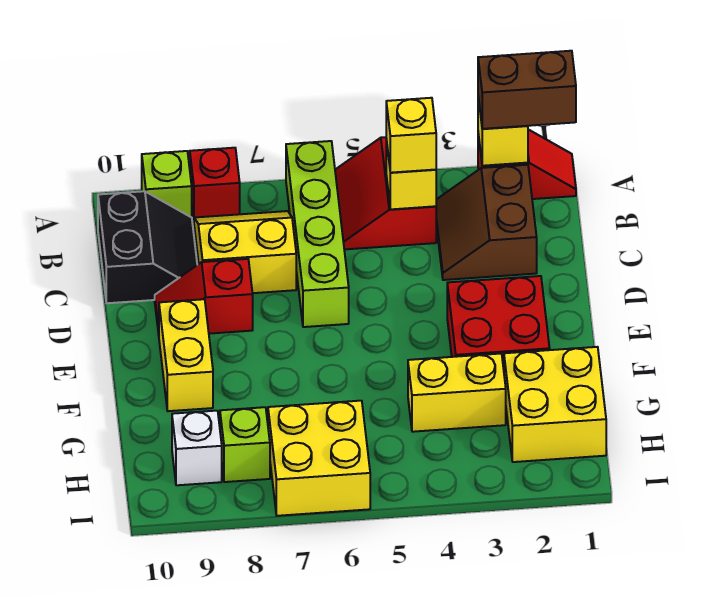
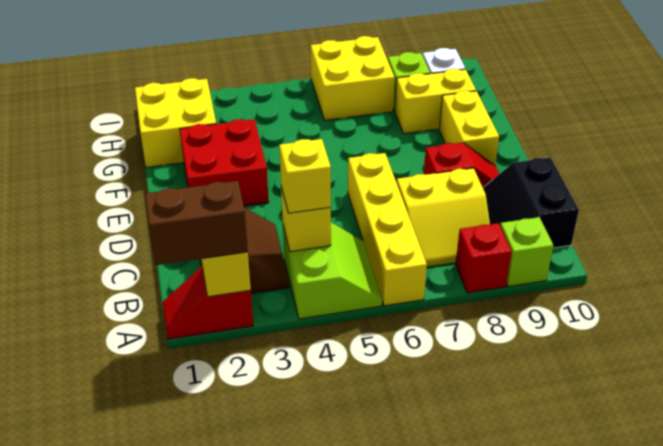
red slope A4:B5 level 1 top 4 -> lime slope A4:B5 level 1 top 4
lime brick A6:D6 level 1 -> yellow brick A6:D6 level 1
yellow brick G3:G4 level 1 -> yellow brick G8:G9 level 1

